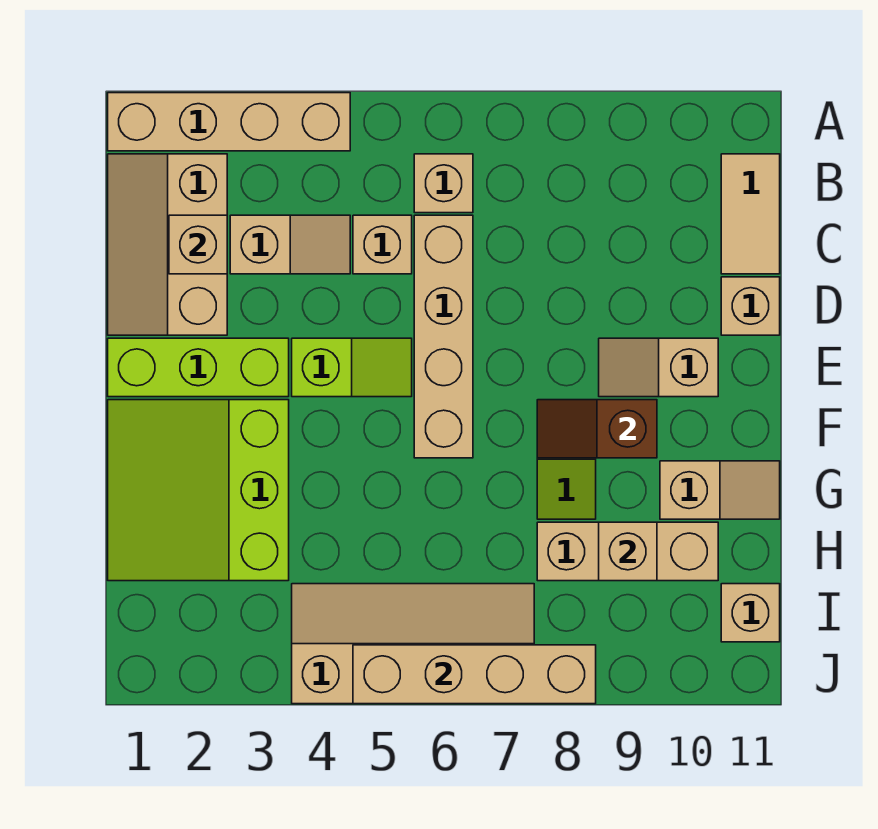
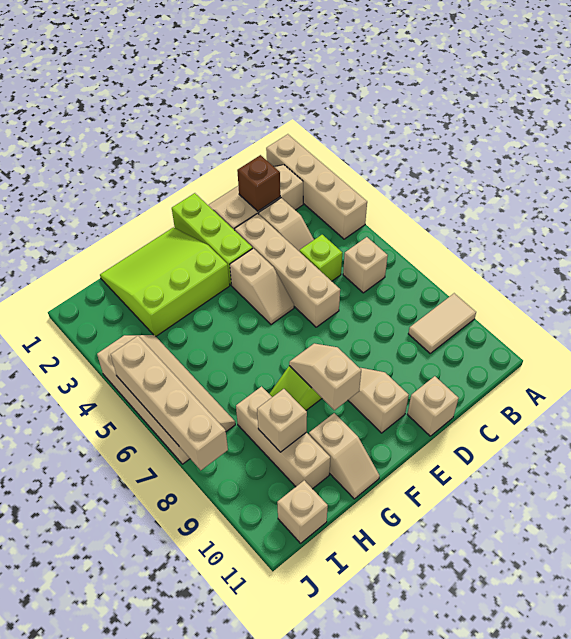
tan tile B11:C11 level 1 -> tan tile A9:B9 level 1
tan brick C2 level 2 -> brown brick C2 level 2
tan brick C5 level 1 -> lime brick C5 level 1
tan brick C6:F6 level 1 -> tan brick D3:D6 level 1
lime slope E4:E5 level 1 top 4 -> tan slope E4:E5 level 1 top 4
brown slope F8:F9 level 2 top 9 -> tan slope F8:F9 level 2 top 9

